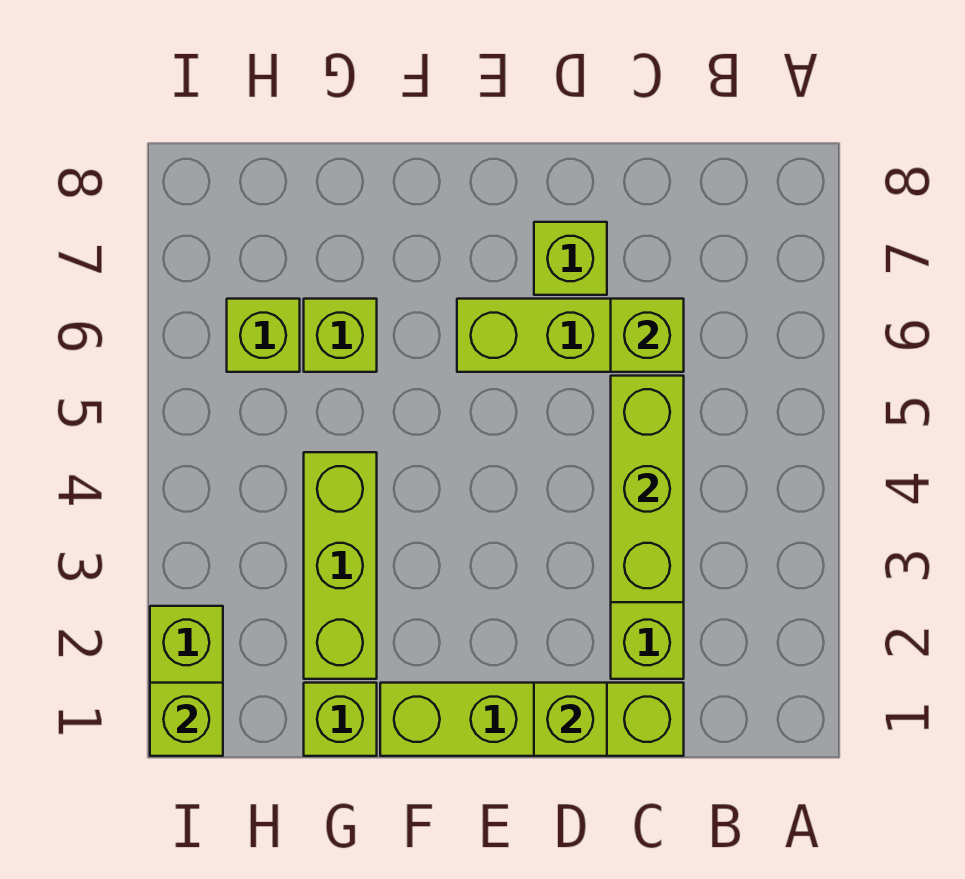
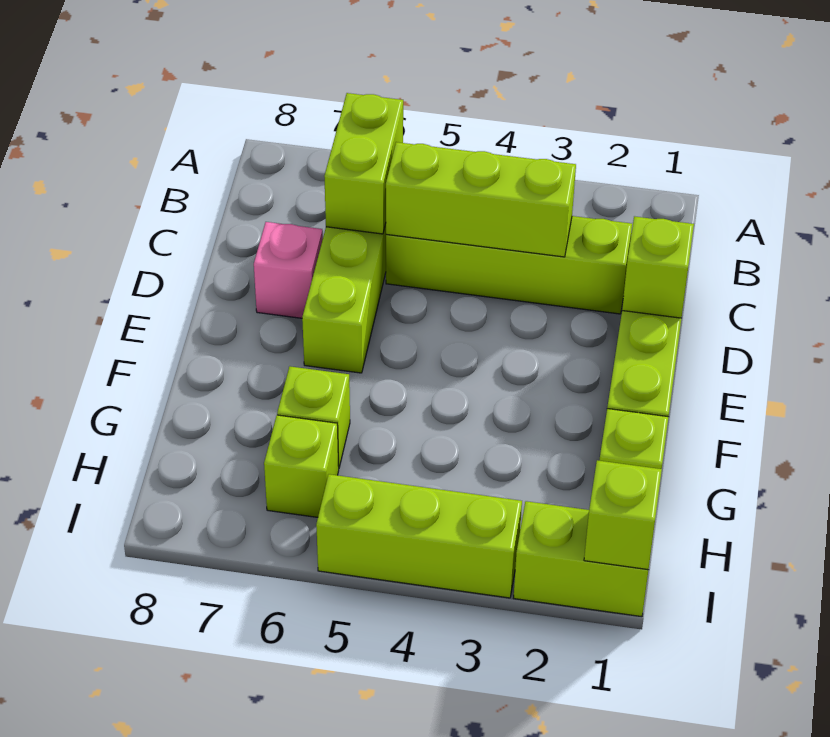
lime brick C6 level 2 -> lime brick B6:C6 level 2
lime brick D7 level 1 -> pink brick D7 level 1
lime brick G2:G4 level 1 -> lime brick I3:I5 level 1

